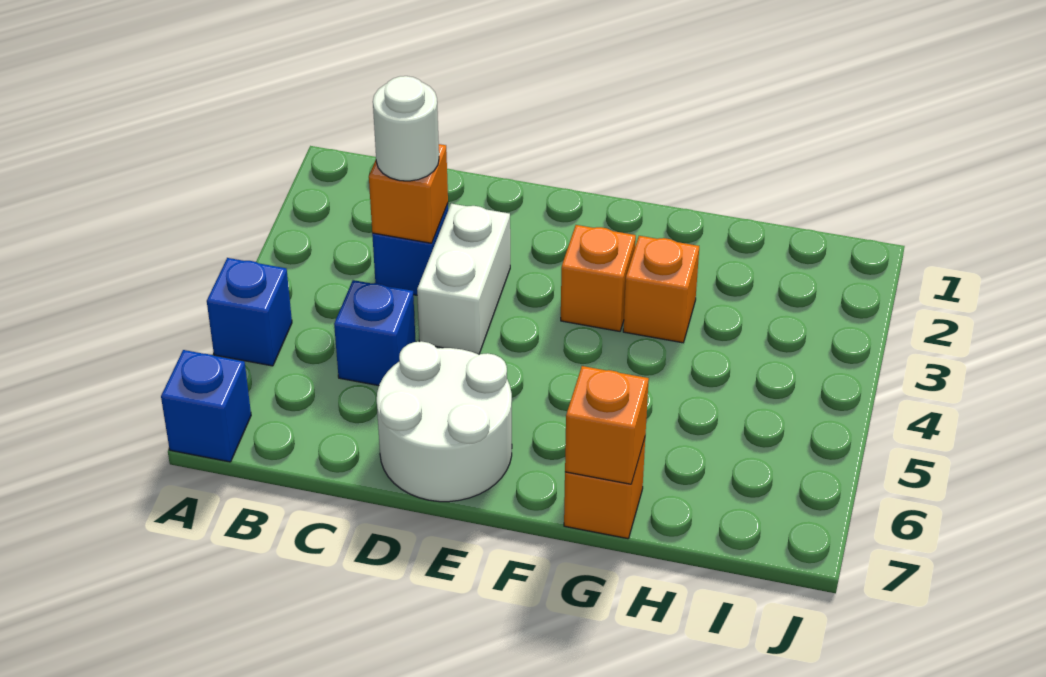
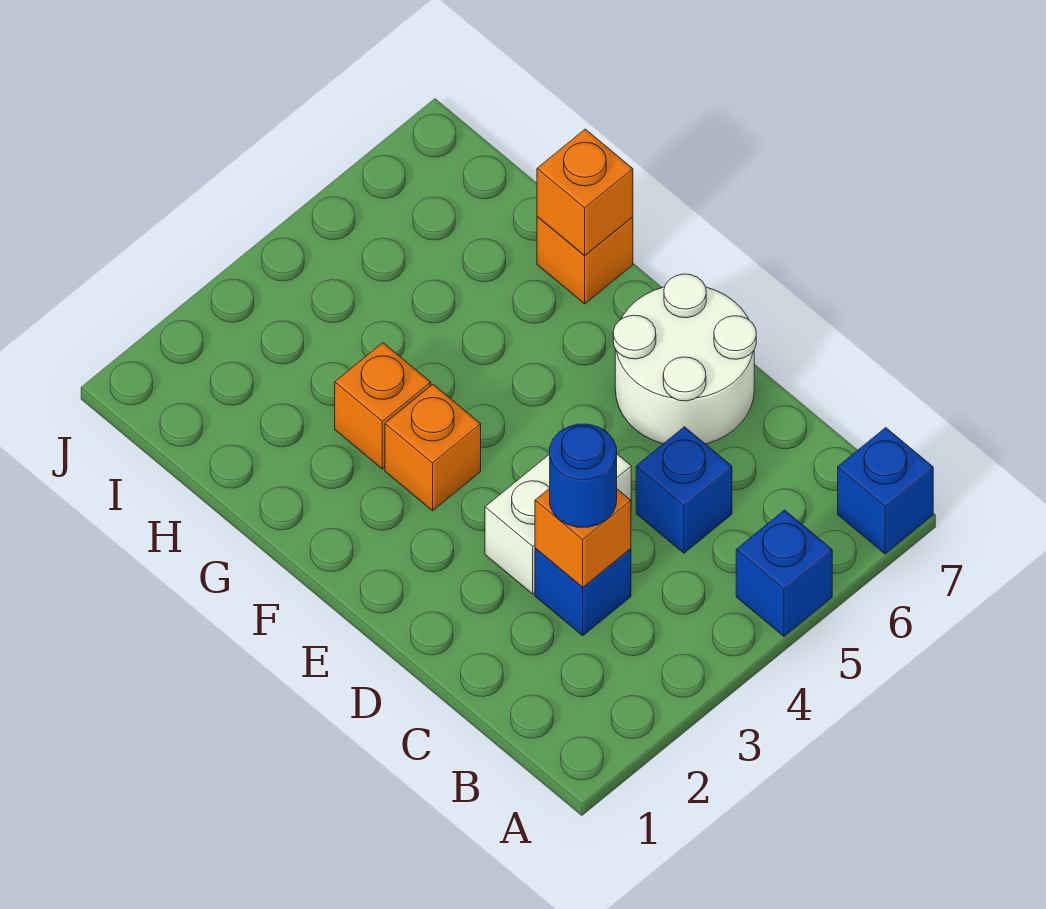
white round brick C3 level 3 -> blue round brick C3 level 3

